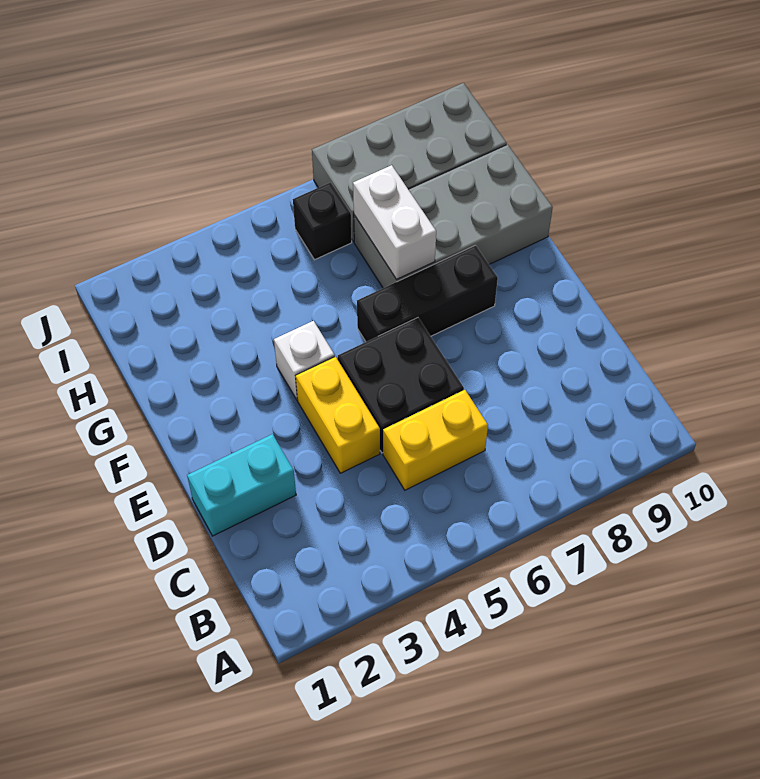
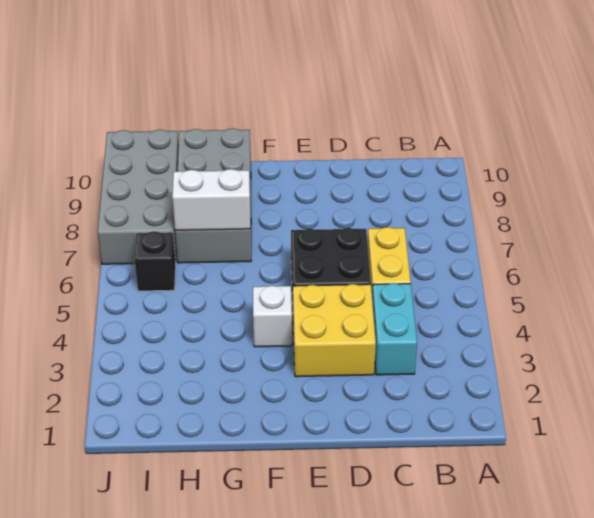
cyan brick D1:D2 level 1 -> cyan brick C3:C4 level 1
yellow brick D4:E4 level 1 -> yellow brick D3:E4 level 1
black brick F6:F8 level 1 -> none

